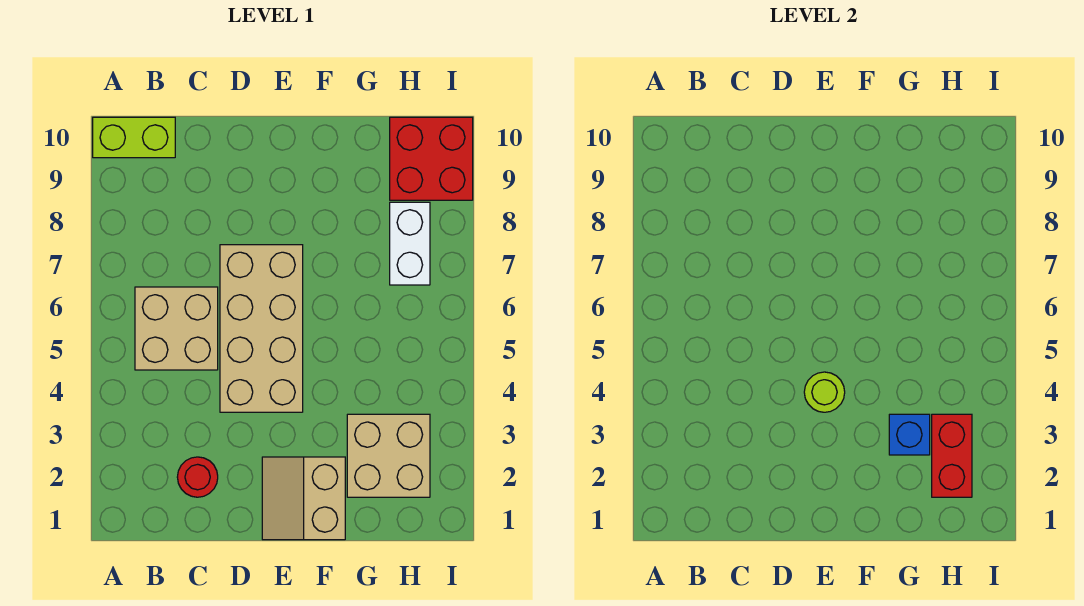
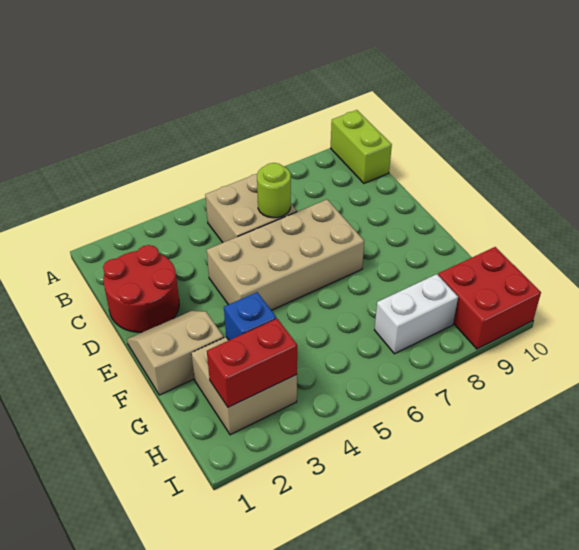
red round brick C2 level 1 -> red round brick C1:D2 level 1
lime round brick E4 level 2 -> lime round brick C6 level 2

